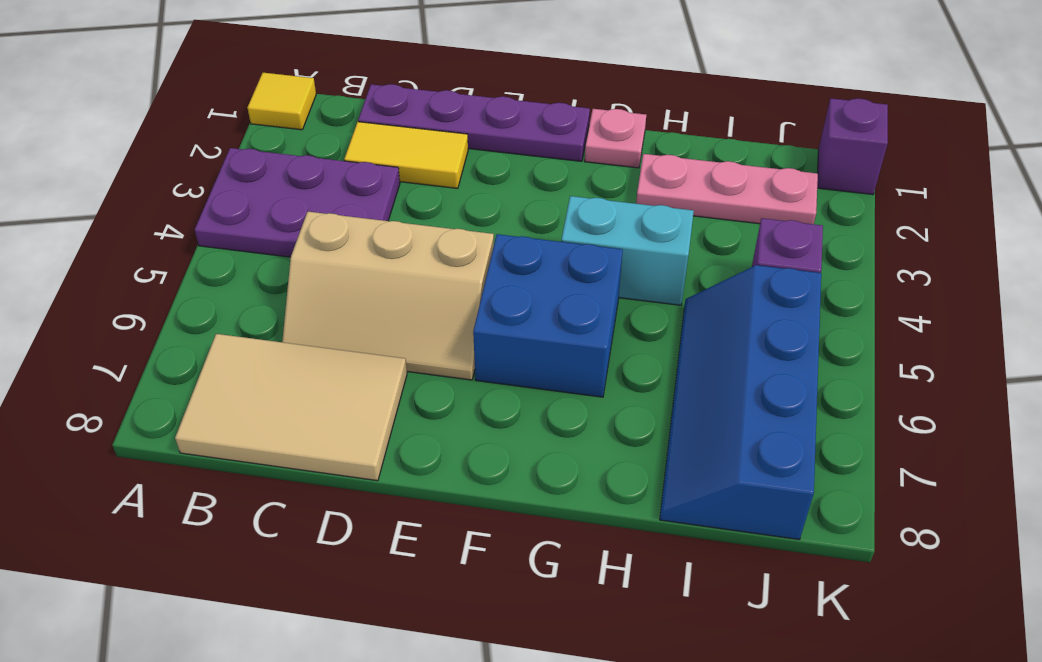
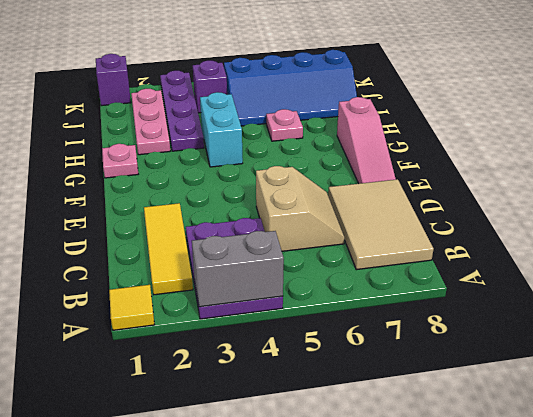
none -> grey brick A3:A4 level 2
purple plate C1:F1 level 1 -> purple plate H3:K3 level 1
yellow tile C2:D2 level 1 -> yellow tile B2:D2 level 1
tan slope C5:E6 level 1 top 5 -> tan slope C5:D6 level 1 top 5
none -> pink slope E8:G8 level 1 top G
blue brick F5:G6 level 1 -> none
none -> pink plate H6 level 1

